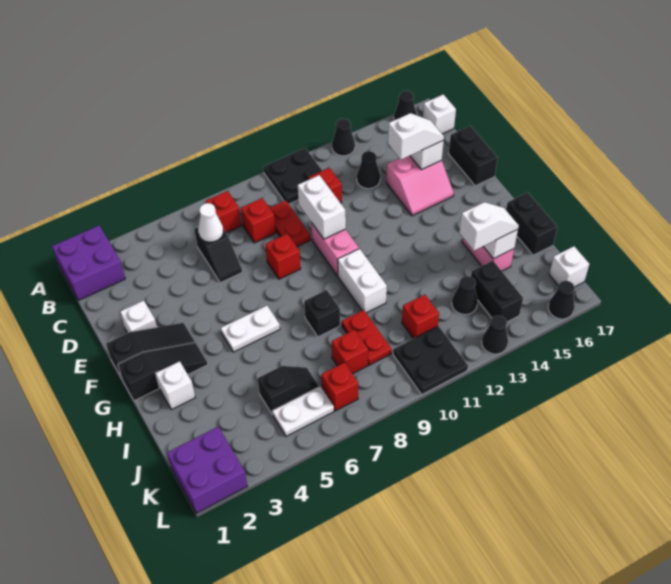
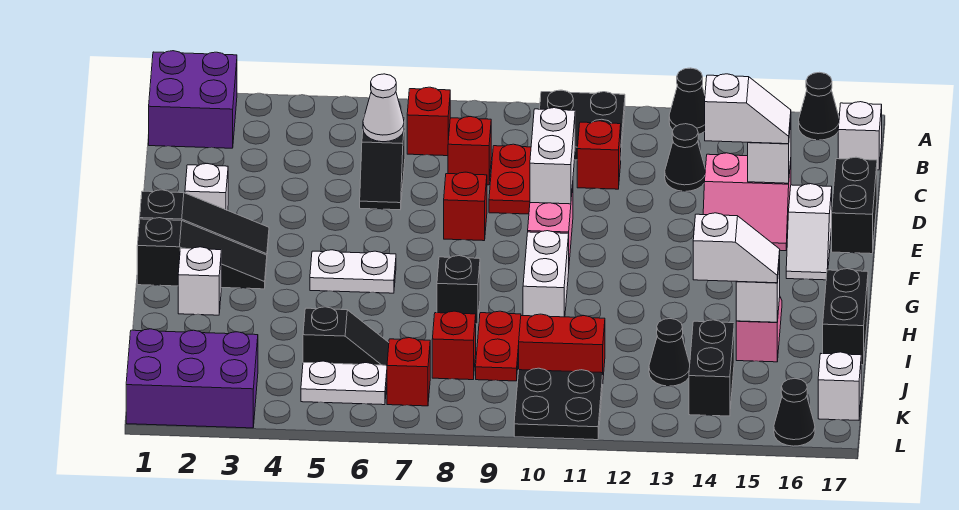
none -> white slope E16:F16 level 1 top E
red brick J11 level 1 -> red brick J10:J11 level 1
purple brick K1:L2 level 1 -> purple brick K1:L3 level 1
black cone L13 level 1 -> none

